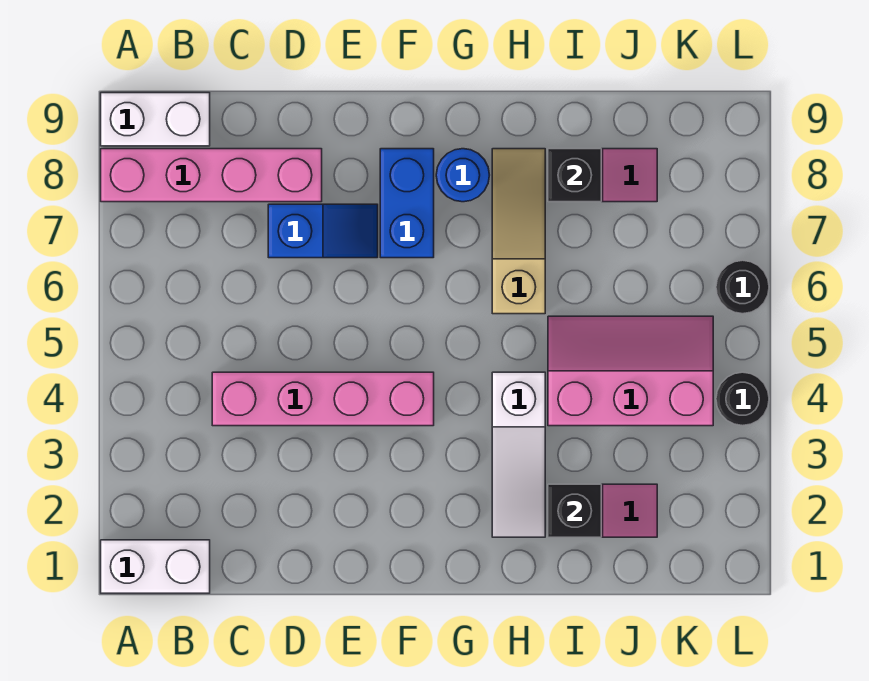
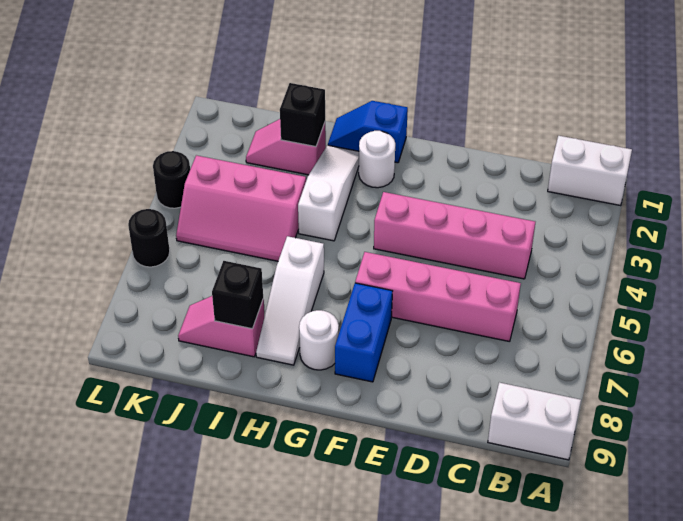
pink brick A8:D8 level 1 -> pink brick C6:F6 level 1
blue slope D7:E7 level 1 top D -> blue slope G1:H1 level 1 top G
none -> white round brick G2 level 1
blue round brick G8 level 1 -> white round brick G8 level 1
tan slope H6:H8 level 1 top 6 -> white slope H6:H8 level 1 top 6

